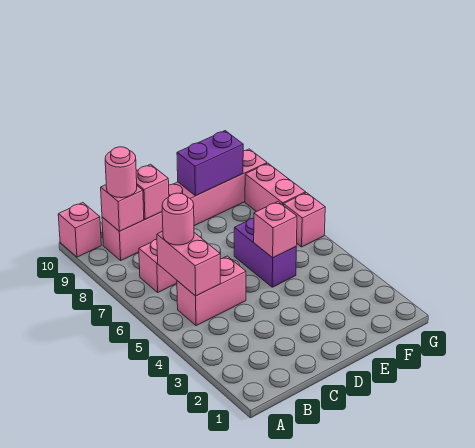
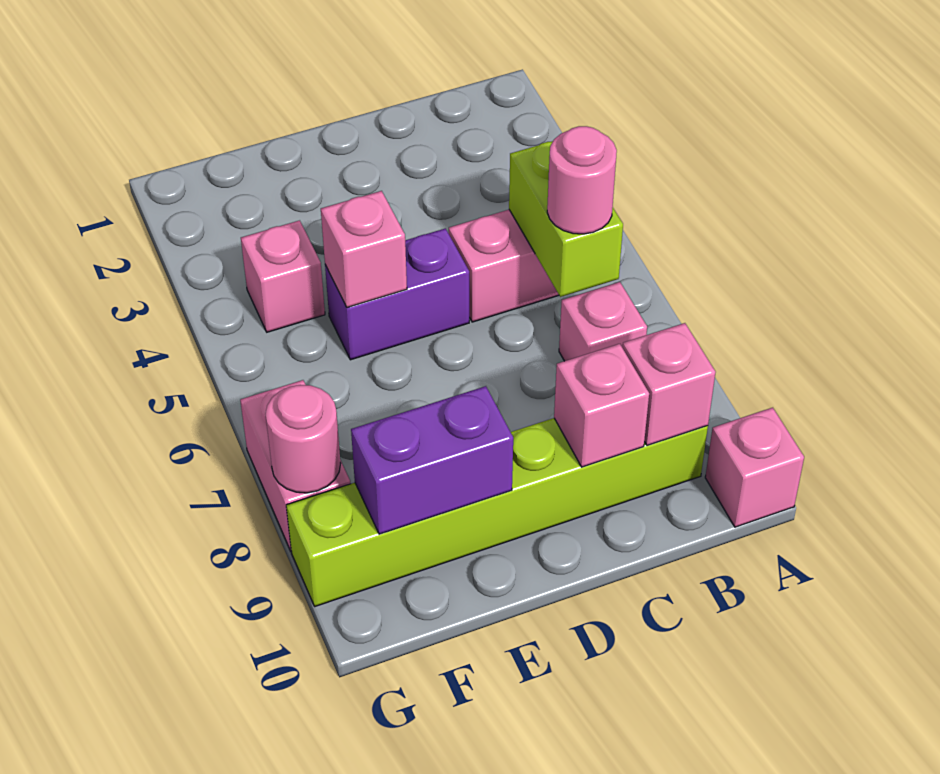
pink brick B5:B6 level 2 -> lime brick B5:B6 level 2
pink brick B9:G9 level 1 -> lime brick B9:G9 level 1
pink round brick B9 level 3 -> pink round brick G8 level 2
purple brick E5:E6 level 1 -> purple brick D5:E5 level 1
pink brick G6 level 1 -> pink brick F4 level 1

